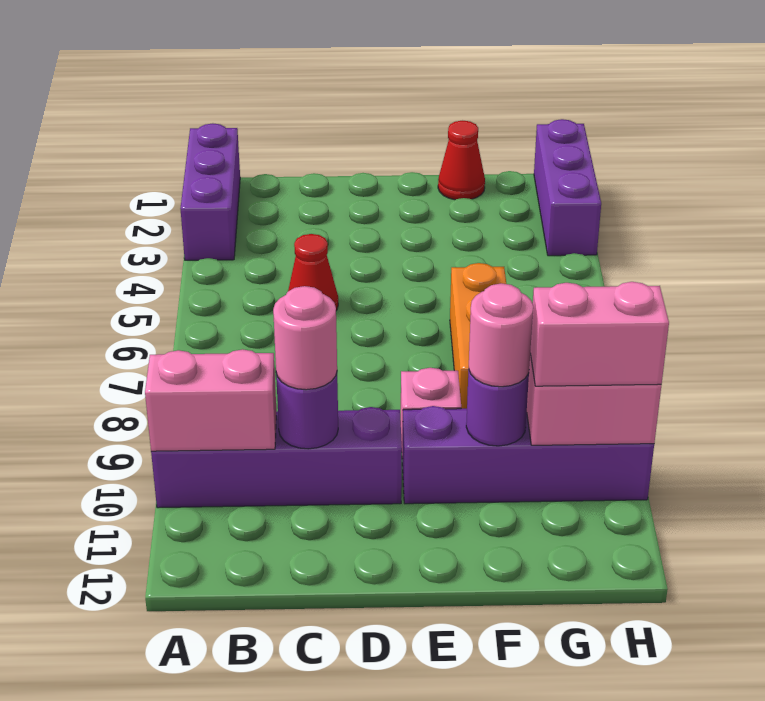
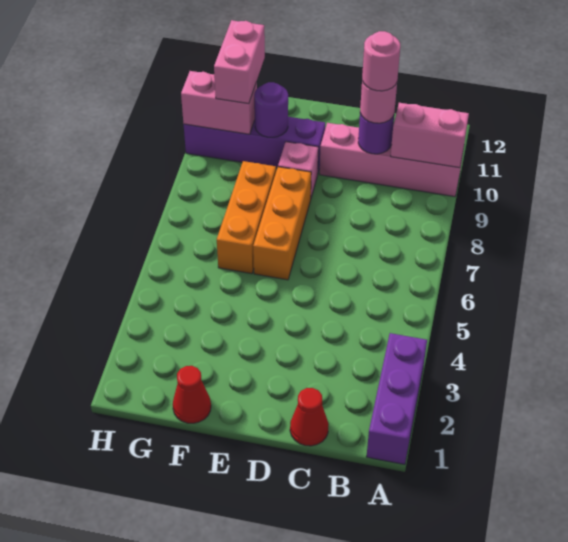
purple brick A10:D10 level 1 -> pink brick A10:D10 level 1
red cone C5 level 1 -> red cone C1 level 1
none -> orange brick E6:E8 level 1
pink round brick F10 level 3 -> pink round brick C10 level 4
pink brick G10:H10 level 3 -> pink brick G10:G11 level 3
purple brick H1:H3 level 1 -> none

